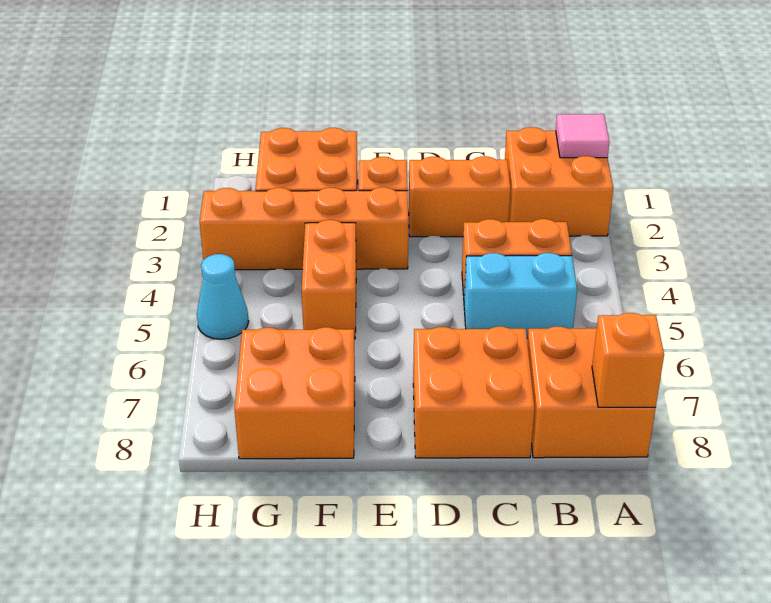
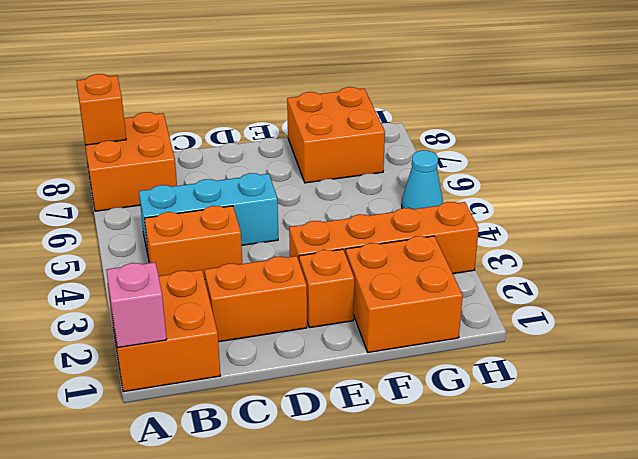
pink tile A1 level 2 -> pink brick A1 level 2
cyan brick B5:C5 level 1 -> cyan brick B5:D5 level 1
orange brick C7:D8 level 1 -> none
orange brick F4:F5 level 1 -> none

